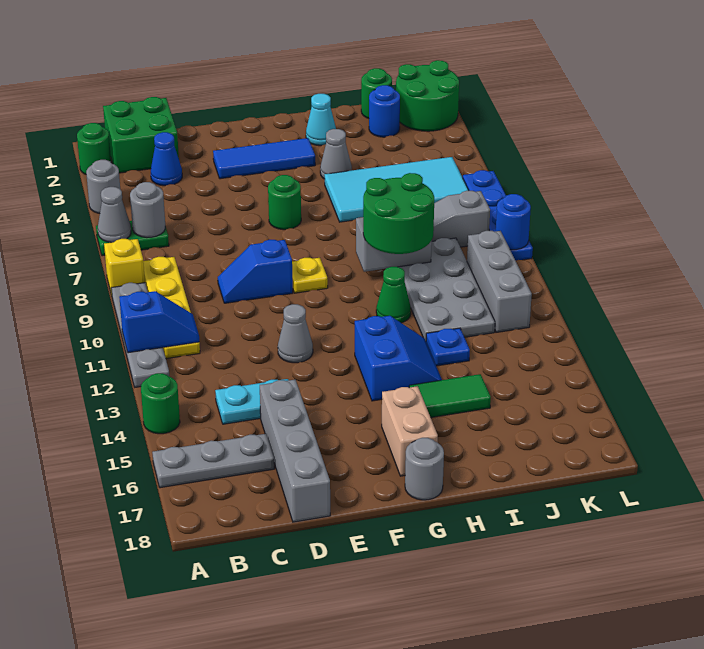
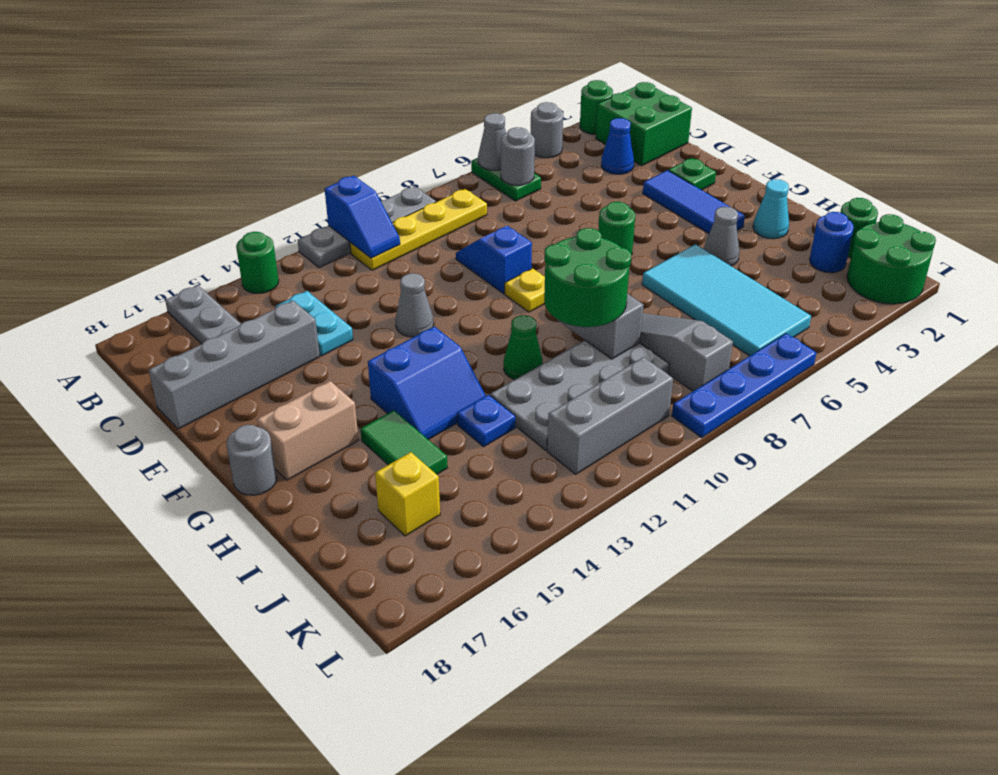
yellow brick A8 level 1 -> yellow brick J16 level 1
none -> green plate E2 level 1
blue round brick L9 level 2 -> none

